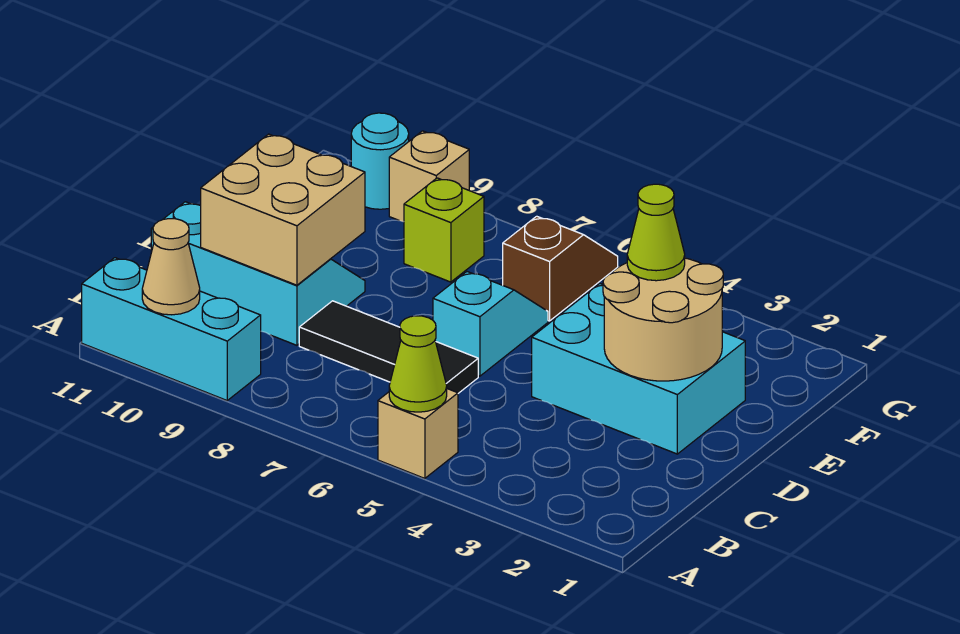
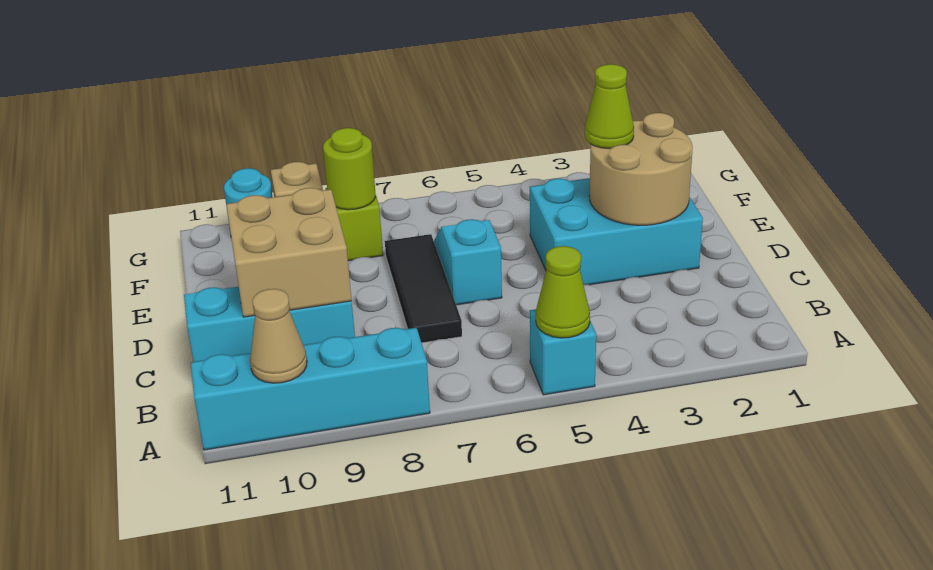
tan brick A5 level 1 -> cyan brick A5 level 1
cyan brick A9:A11 level 1 -> cyan brick A8:A11 level 1
black tile C6:C8 level 1 -> black tile C7:E7 level 1
brown slope F6:G6 level 1 top F -> none
none -> lime round brick F8 level 2

